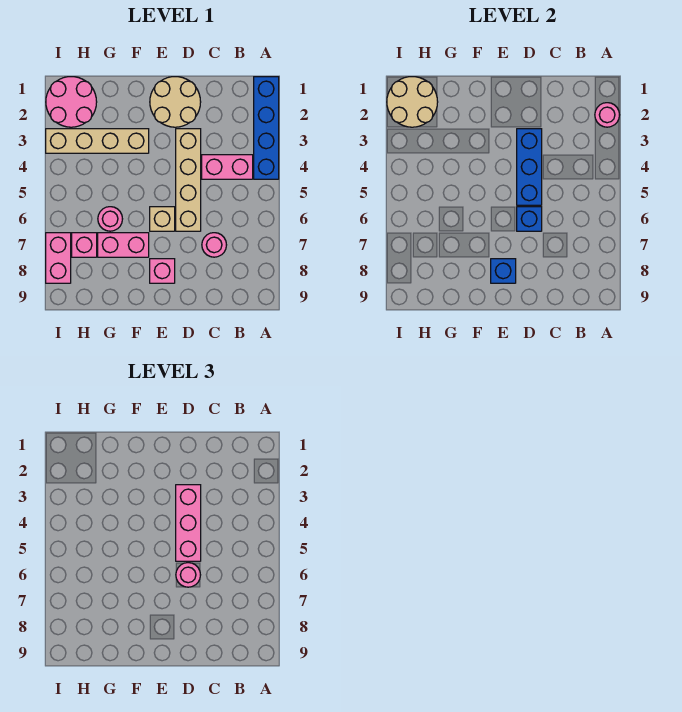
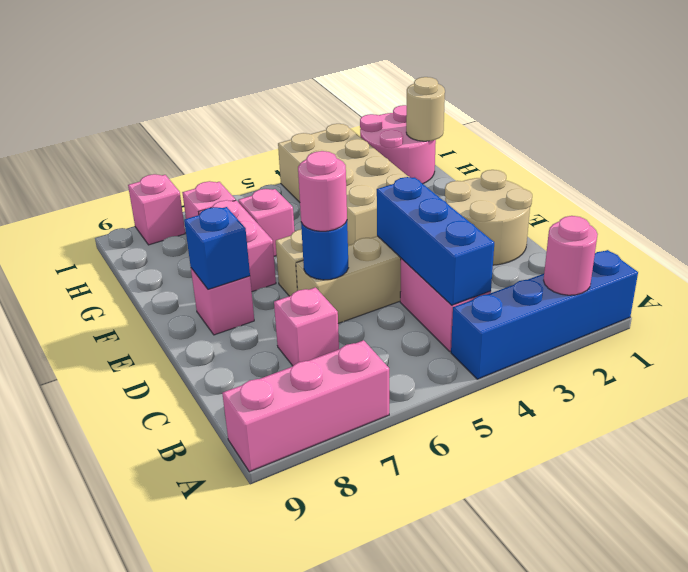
pink round brick C7 level 1 -> pink brick C7 level 1
blue brick D3:D5 level 2 -> blue brick B4:D4 level 2
pink brick D3:D5 level 3 -> pink brick A7:A9 level 1
blue brick D6 level 2 -> blue round brick D6 level 2
tan brick F3:I3 level 1 -> tan brick F3:I4 level 1
pink round brick G6 level 1 -> pink brick G6 level 1
tan round brick H1:I2 level 2 -> tan round brick H1 level 2
pink brick I7:I8 level 1 -> pink brick I8 level 1

